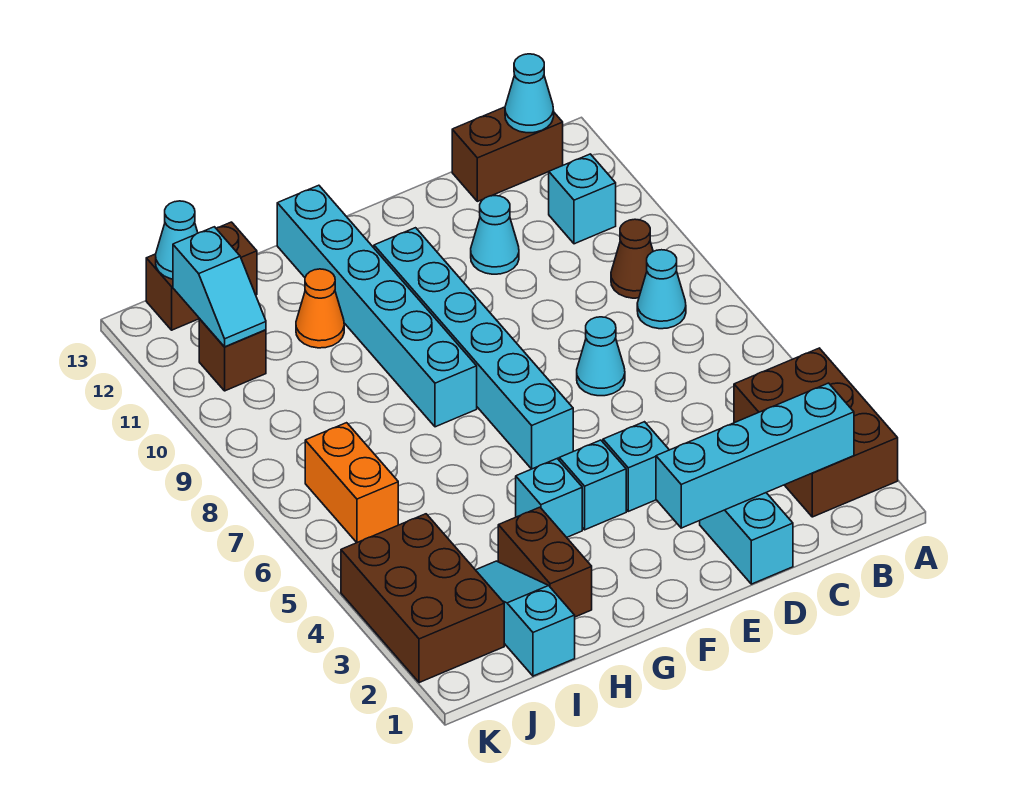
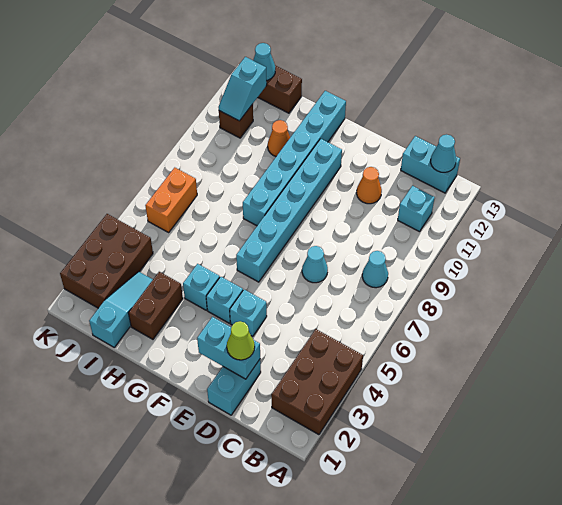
cyan brick B2:E2 level 2 -> cyan brick D2:E2 level 2
brown cone B9 level 1 -> none
brown brick B13:C13 level 1 -> cyan brick B13:C13 level 1
none -> lime cone D2 level 3
cyan cone D11 level 1 -> orange cone D11 level 1

